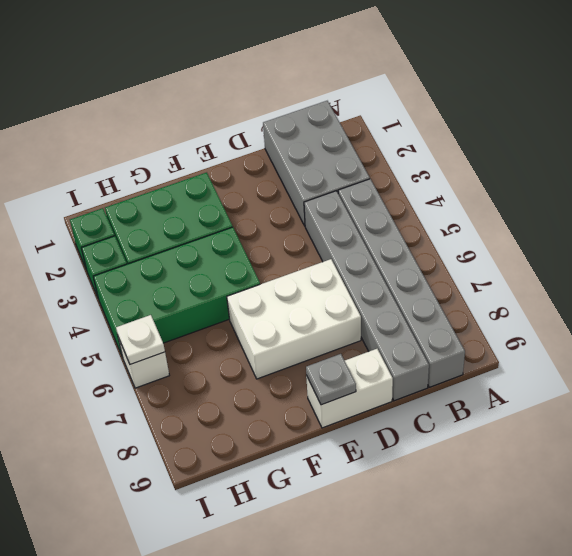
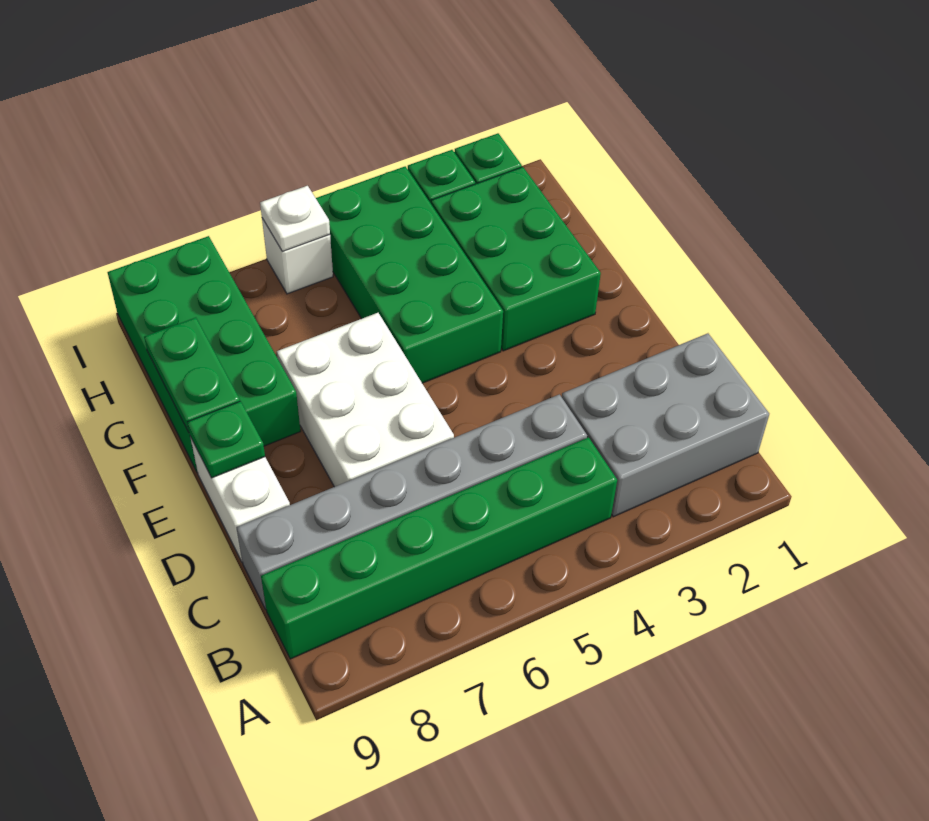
grey brick B4:B9 level 1 -> green brick B4:B9 level 1
grey plate E9 level 2 -> green plate E9 level 2
none -> green brick F8:I9 level 1
none -> green plate F9:G9 level 2

